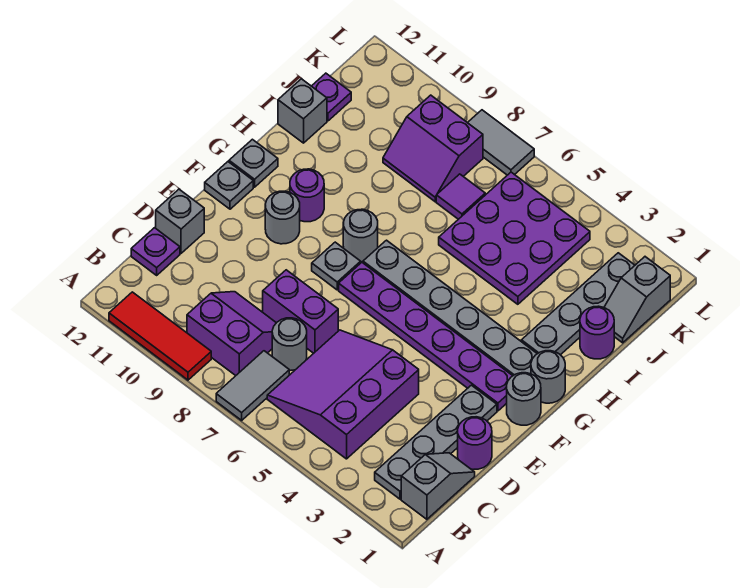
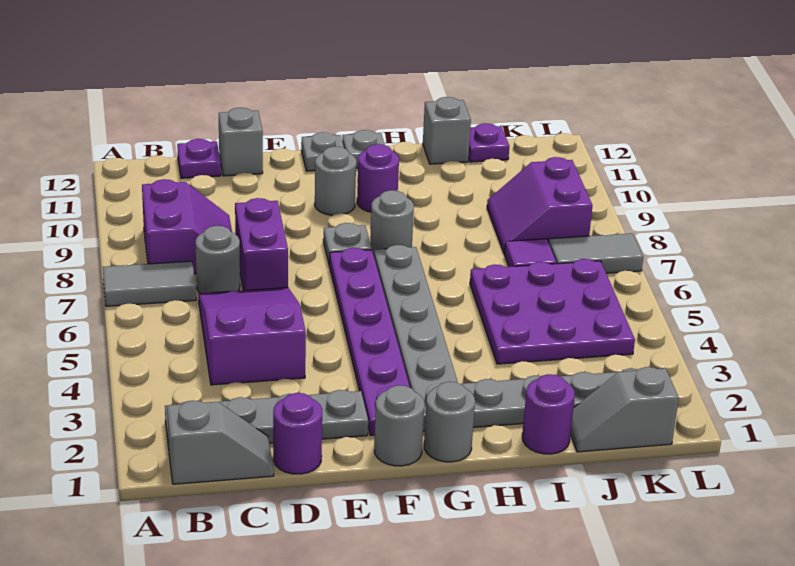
red tile A9:A11 level 1 -> none
purple slope B4:D6 level 1 top 4 -> purple slope C4:D6 level 1 top 4
grey tile L7:L8 level 1 -> grey tile K7:L7 level 1

